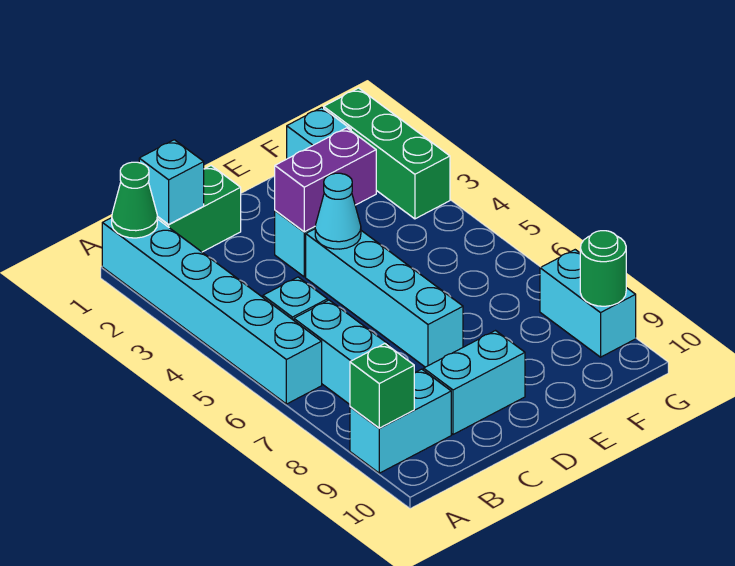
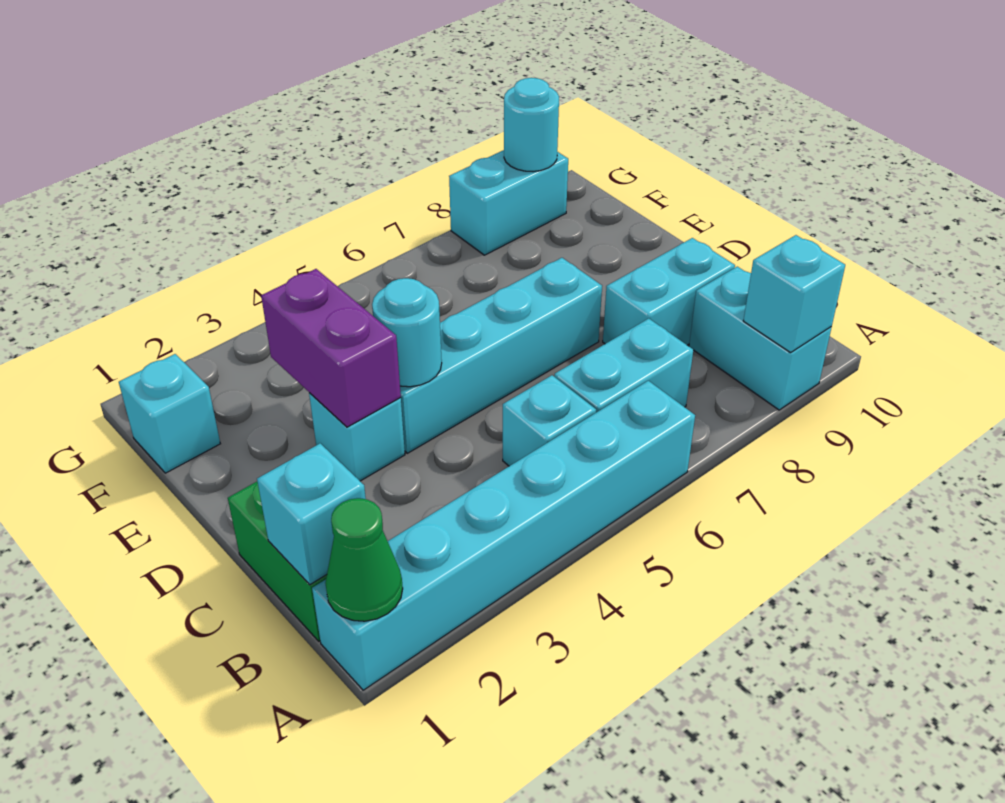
green brick A9 level 2 -> cyan brick A9 level 2
cyan brick C9:D9 level 1 -> cyan brick C8:C9 level 1
cyan cone D4 level 2 -> cyan round brick D4 level 2
green brick G1:G3 level 1 -> none
green round brick G9 level 2 -> cyan round brick G9 level 2

